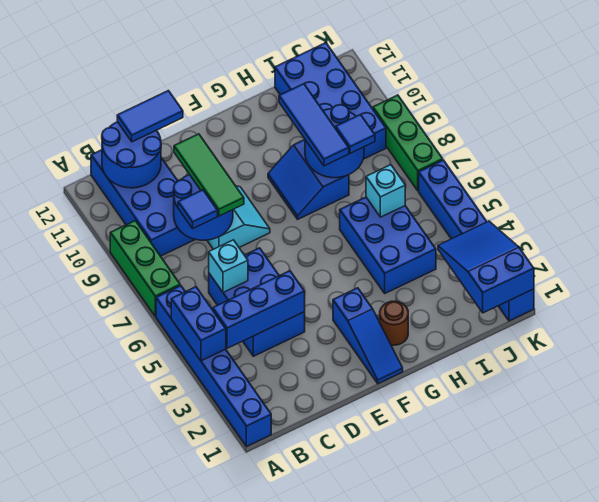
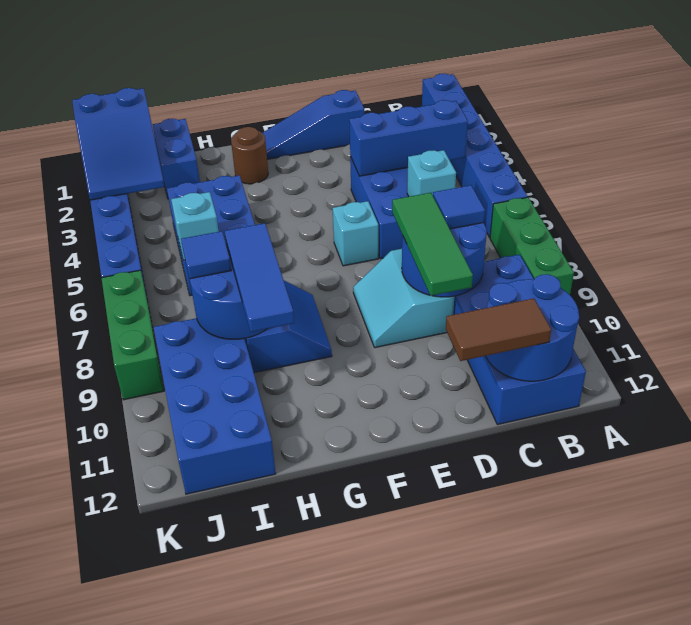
blue brick A4:A5 level 2 -> blue brick I1:I2 level 1
blue tile C12:D12 level 3 -> brown tile C12:D12 level 3
none -> cyan brick E6 level 1
blue slope F1:F3 level 1 top 3 -> blue slope D1:F1 level 1 top D

